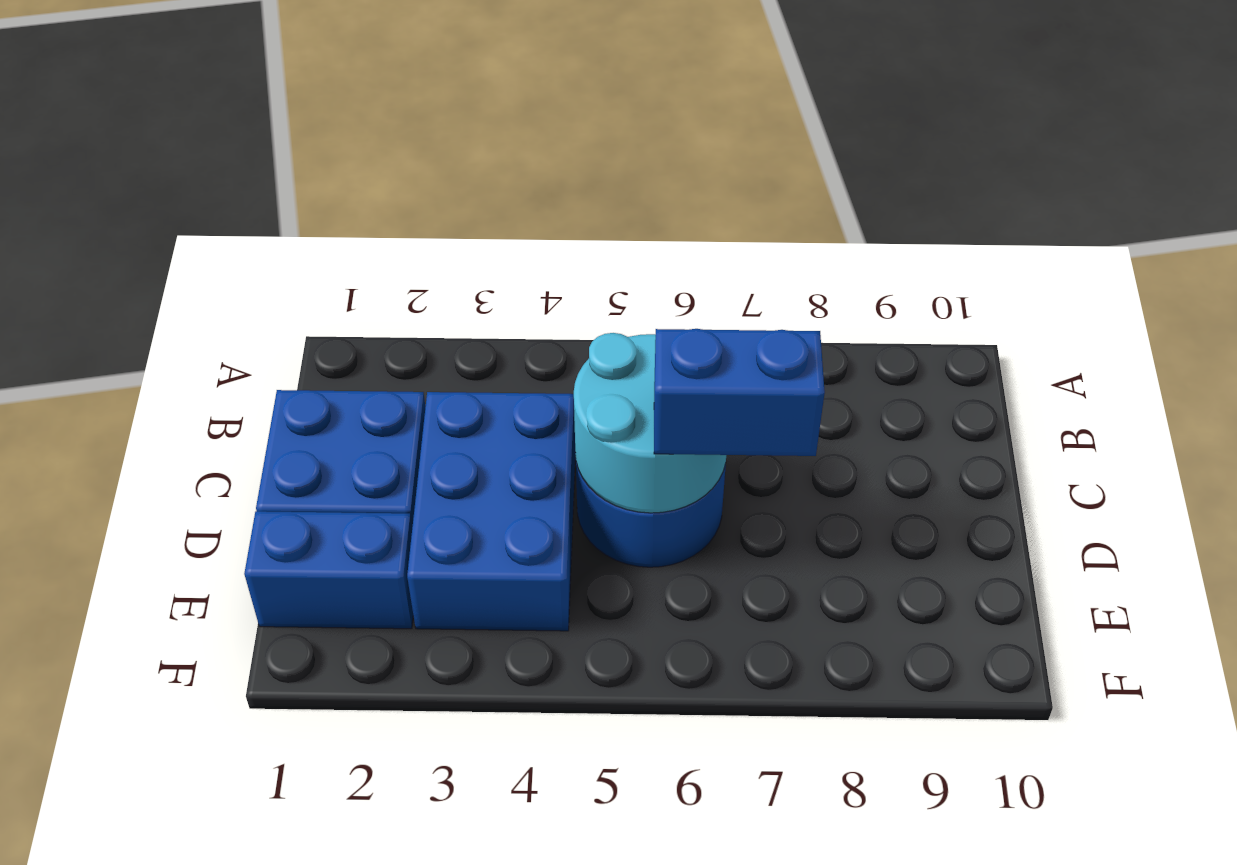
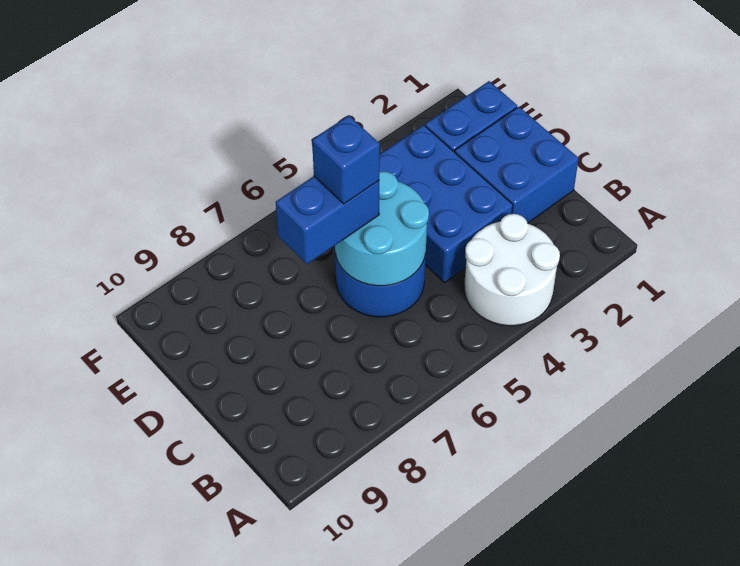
none -> white round brick A3:B4 level 1
none -> blue brick D6 level 4

